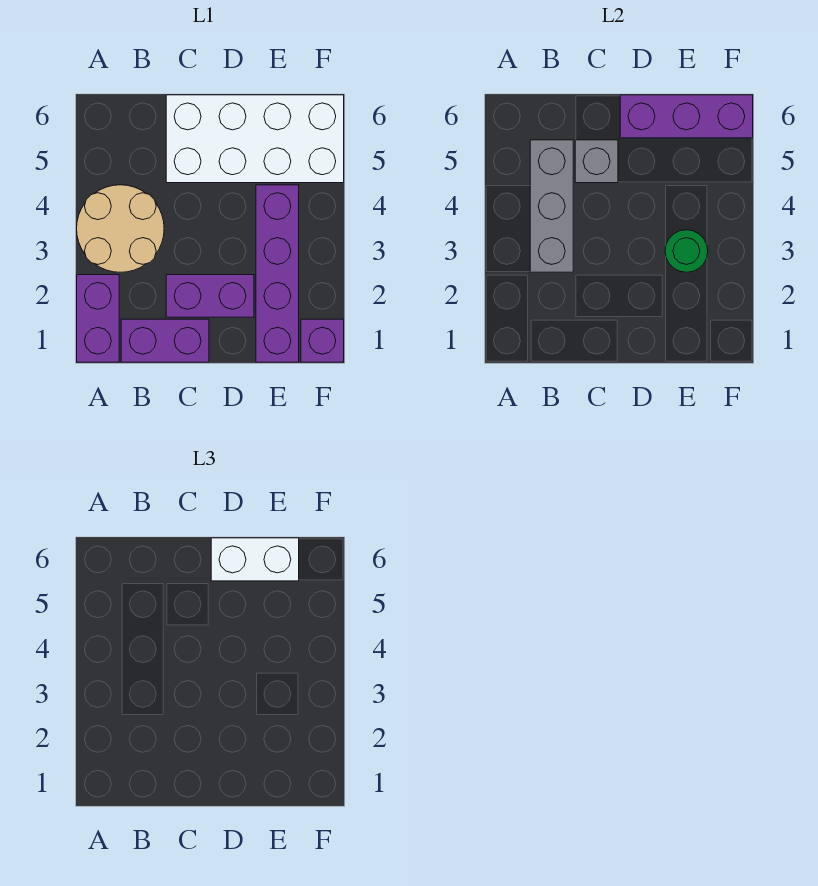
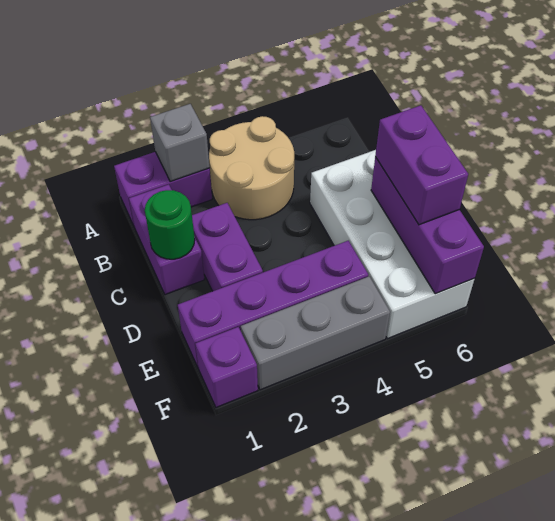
grey brick B3:B5 level 2 -> grey brick F2:F4 level 1
grey brick C5 level 2 -> grey brick A2 level 2
white brick D6:E6 level 3 -> purple brick D6:E6 level 3
green round brick E3 level 2 -> green round brick C1 level 2

